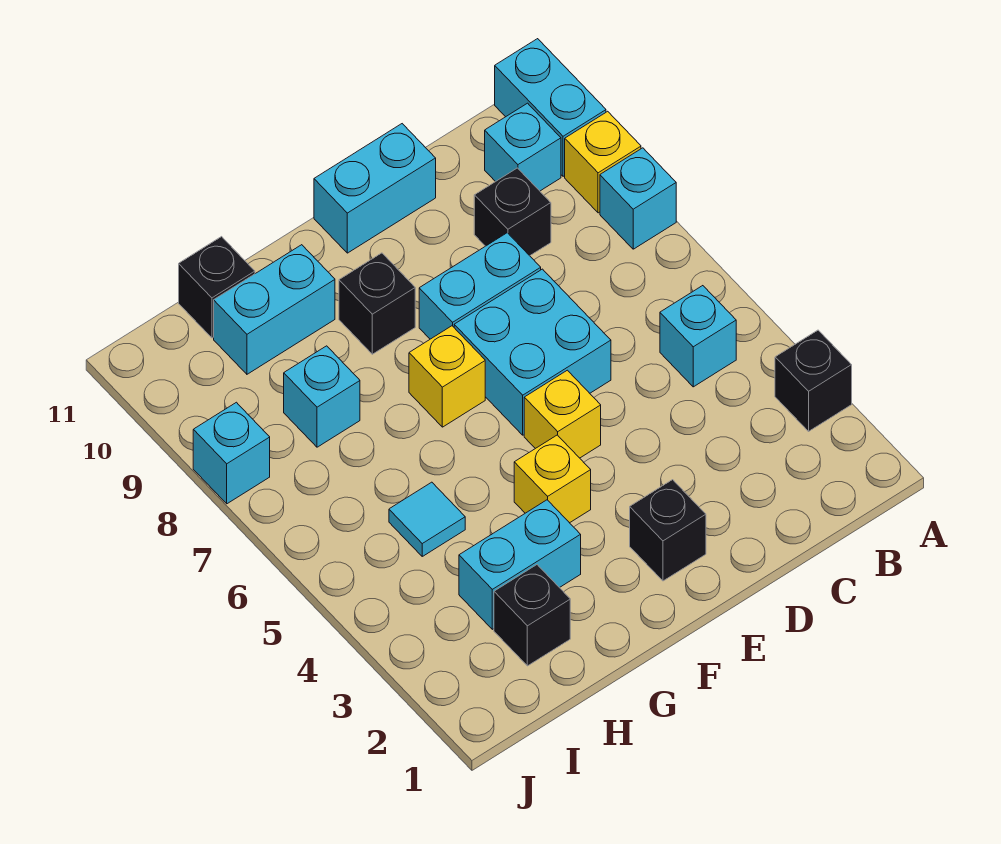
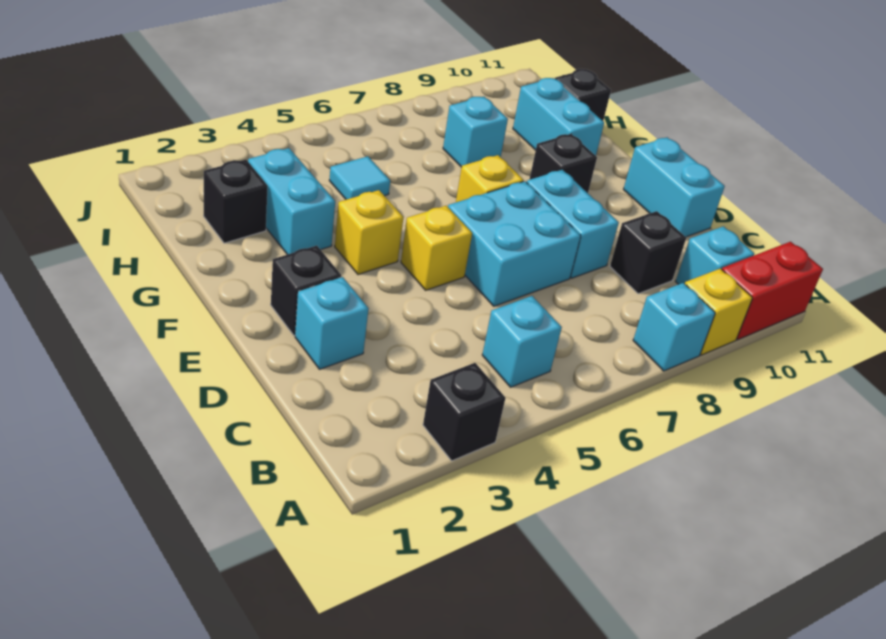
cyan brick A10:A11 level 1 -> red brick A10:A11 level 1
cyan brick J8 level 1 -> cyan brick D2 level 1

